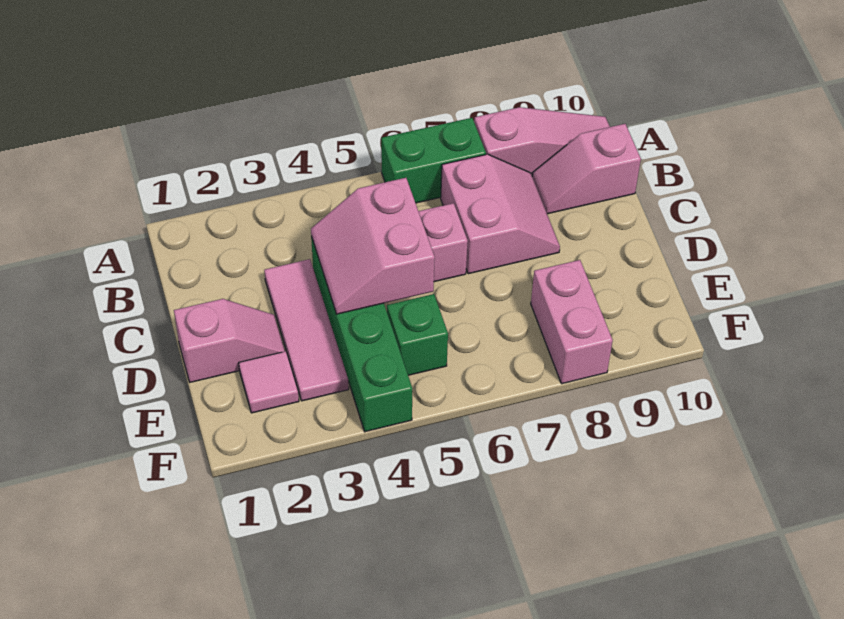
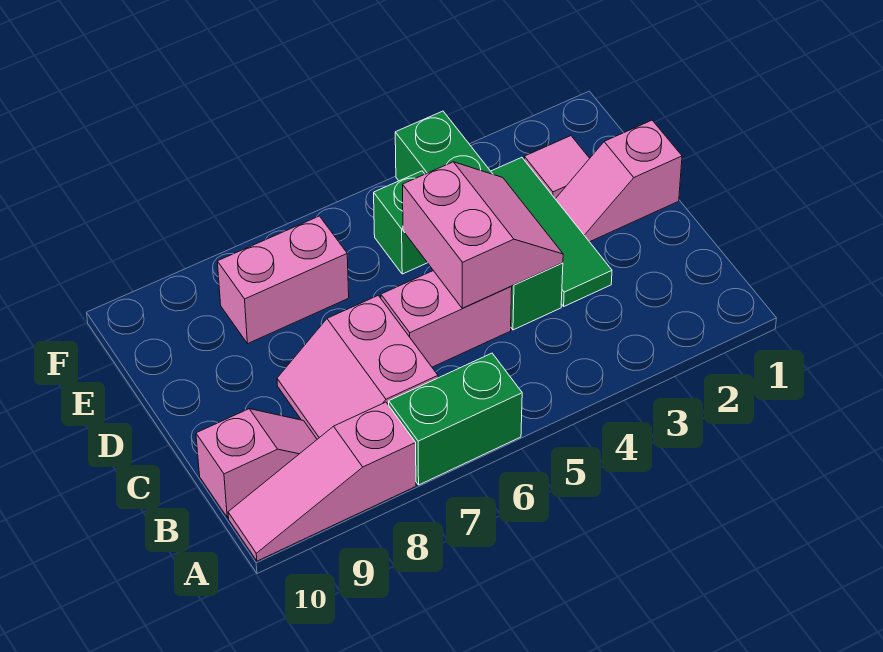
pink tile C3:E3 level 1 -> green tile C3:E3 level 1
pink brick E8:F8 level 1 -> pink brick E7:E8 level 1

